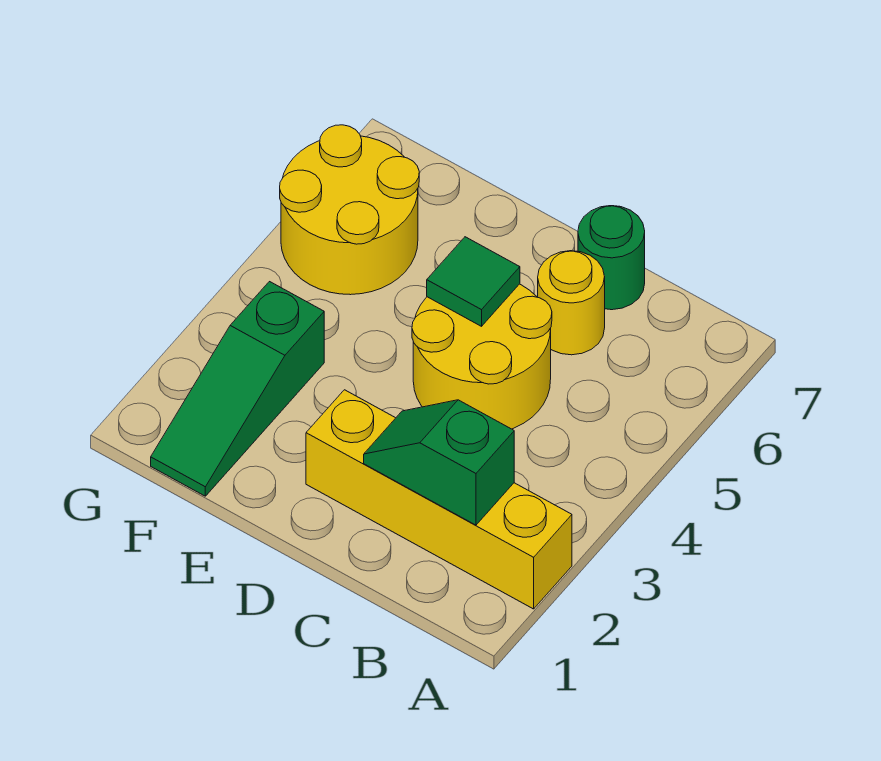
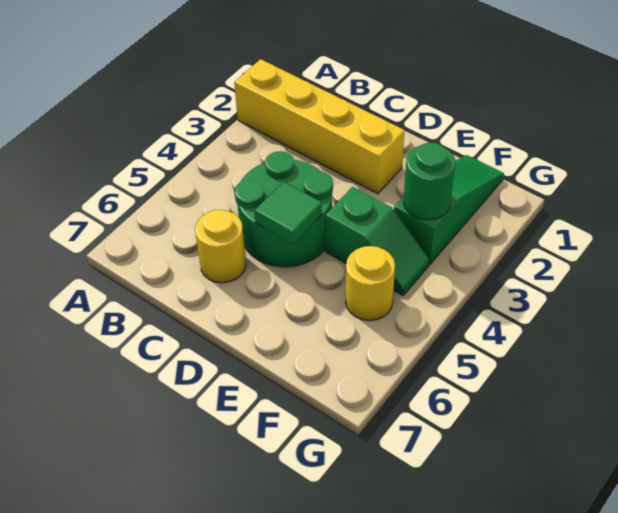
green slope B2:C2 level 2 top B -> green slope E4:F4 level 1 top E
yellow round brick C4:D5 level 1 -> green round brick C4:D5 level 1
green round brick C7 level 1 -> green round brick F3 level 2
yellow round brick F5:G6 level 1 -> yellow round brick F5 level 1

